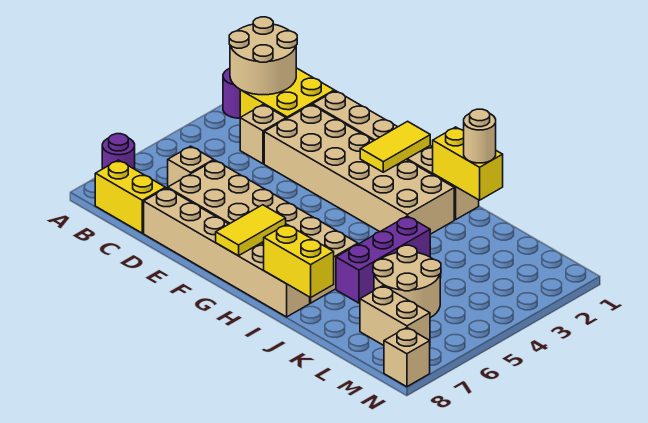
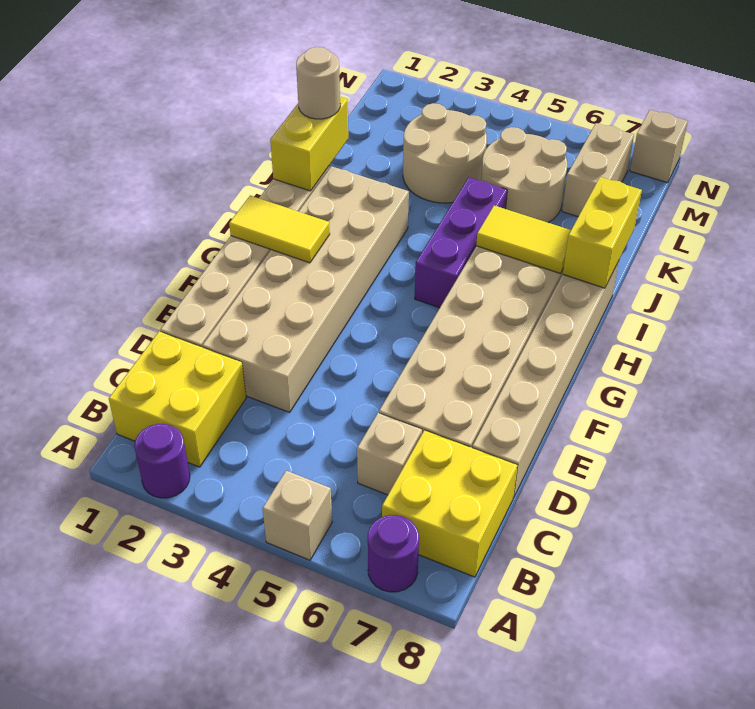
tan round brick A1:B2 level 2 -> tan round brick K3:L4 level 1
yellow brick B8:C8 level 1 -> yellow brick B7:C8 level 1
tan brick C3 level 1 -> tan brick A5 level 1
yellow tile G7:G8 level 2 -> yellow tile I6:I7 level 2
purple brick J4:J6 level 1 -> purple brick H5:J5 level 1

